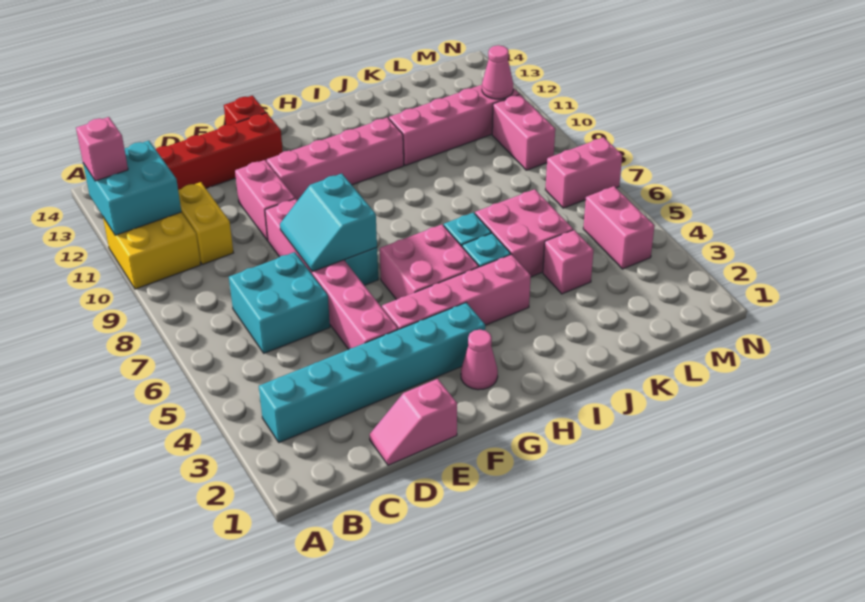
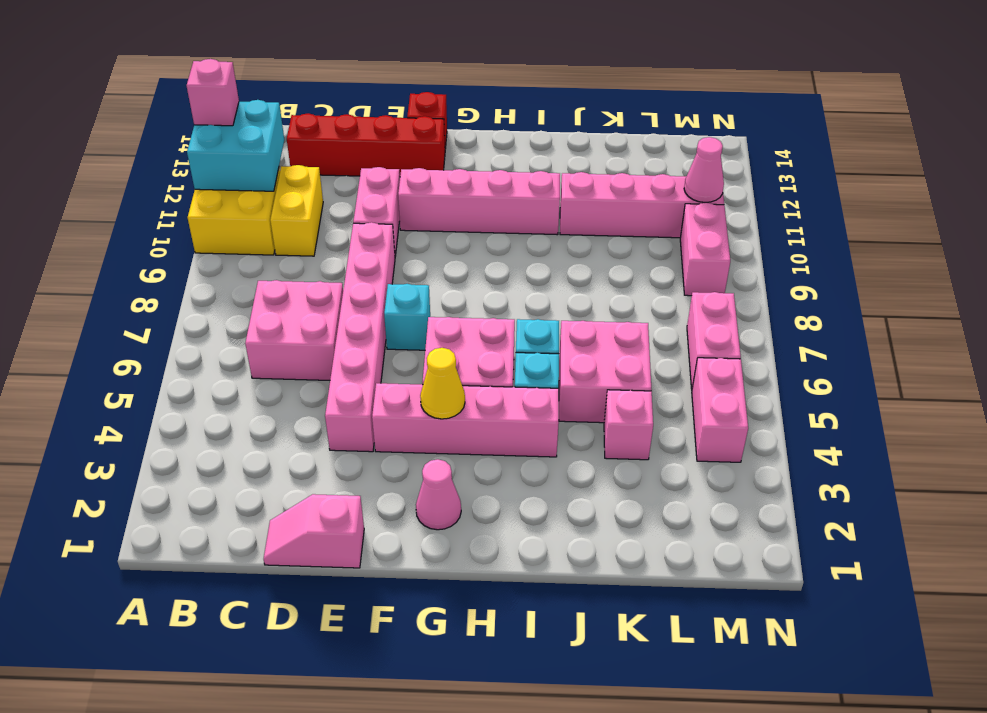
cyan brick B3:G3 level 1 -> none
cyan brick C6:D7 level 1 -> pink brick C6:D7 level 1
cyan slope E7:F8 level 2 top F -> none
none -> yellow cone G4 level 2
pink brick M7:N7 level 1 -> pink brick M6:M7 level 1

